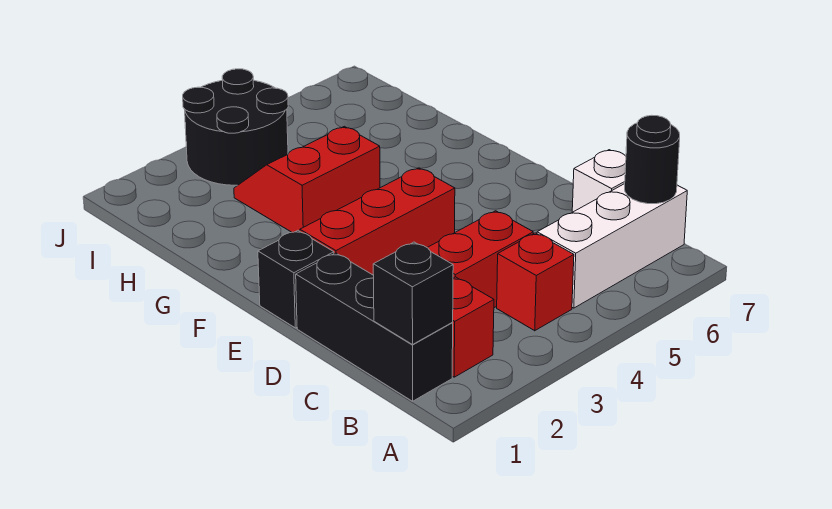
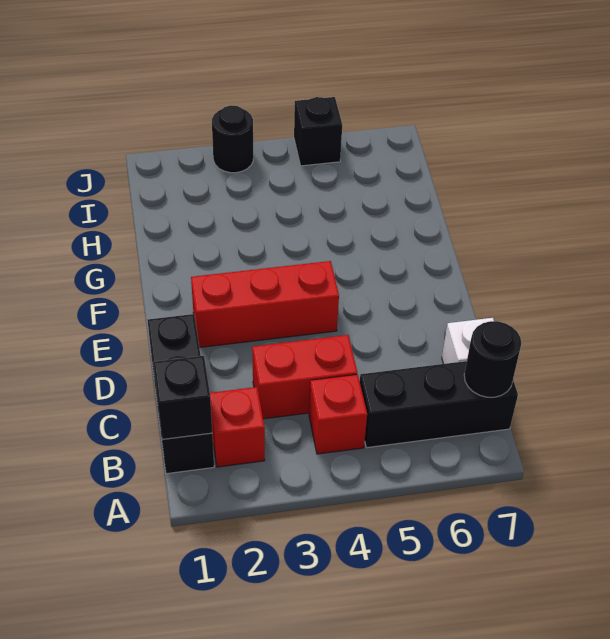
white brick B5:B7 level 1 -> black brick B5:B7 level 1
black brick E1 level 1 -> black brick J5 level 1
red slope G3:H4 level 1 top G -> none
black round brick I3:J4 level 1 -> black round brick J3 level 1

